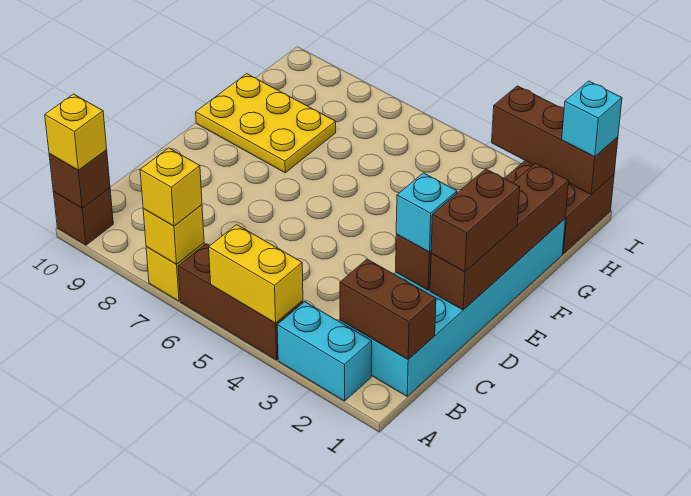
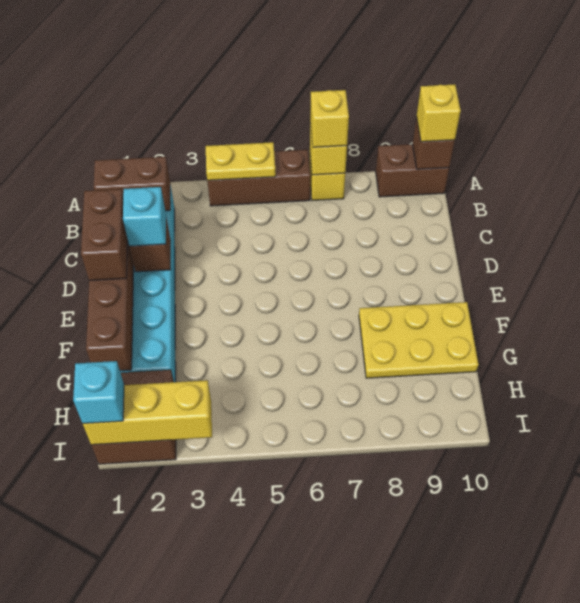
cyan brick A2:A3 level 1 -> none
yellow brick A4:A5 level 2 -> yellow plate A4:A5 level 2
brown brick A10 level 1 -> brown brick A9:A10 level 1
brown brick I1:I3 level 2 -> yellow brick I1:I3 level 2

